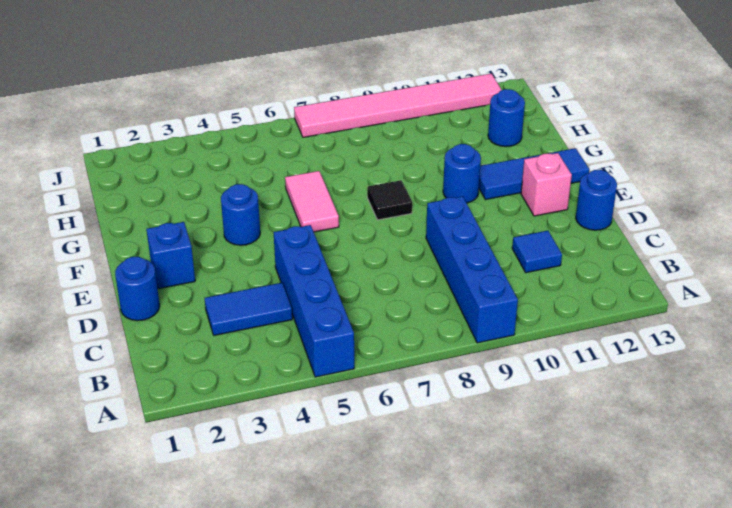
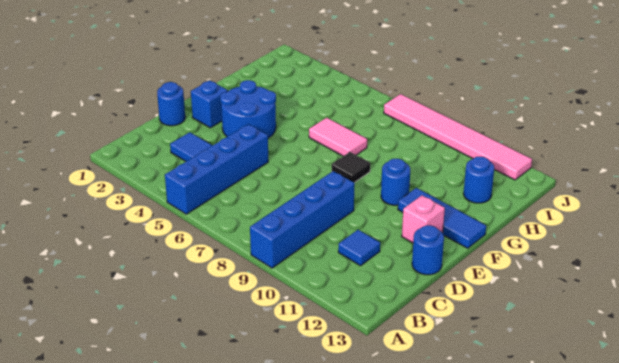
blue round brick F4 level 1 -> blue round brick E3:F4 level 1
pink tile F6:G6 level 1 -> pink tile G6:G7 level 1

